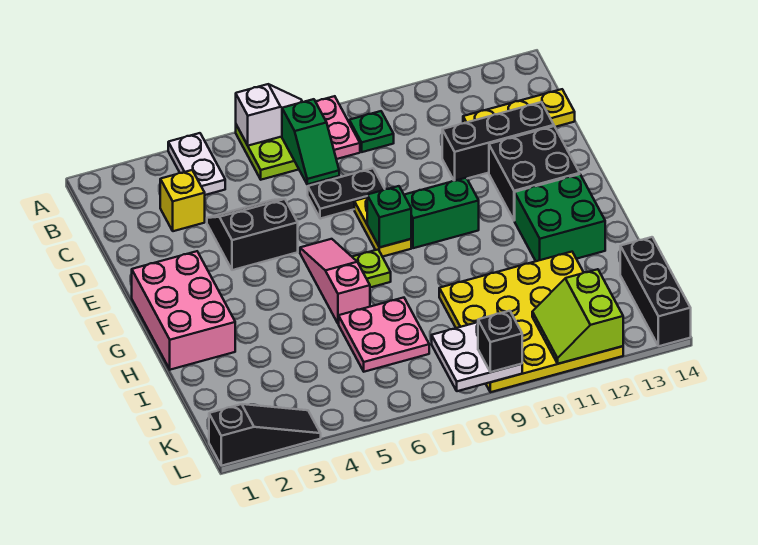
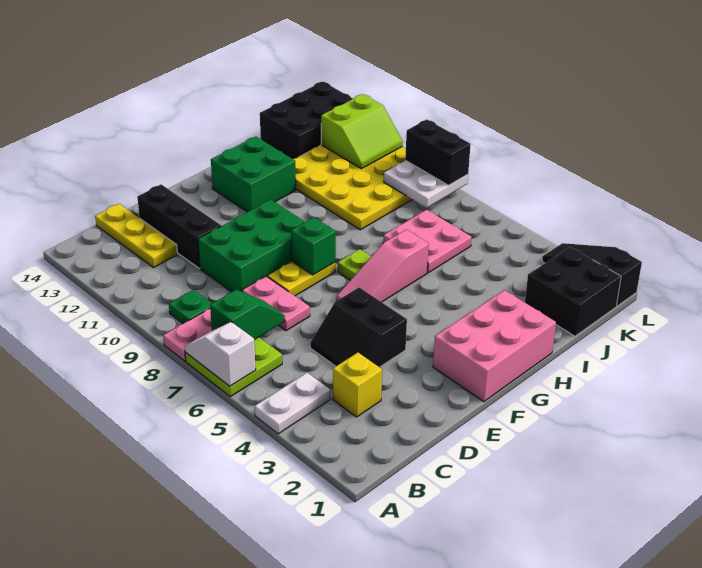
black plate D7:D8 level 1 -> pink plate D7:D8 level 1
black brick E12:F13 level 1 -> black brick J1:K2 level 1
green brick F9:F10 level 1 -> green brick D9:F10 level 1
black brick J14:L14 level 1 -> black brick J13:L14 level 1
black brick L9 level 3 -> black brick L8:L9 level 3

